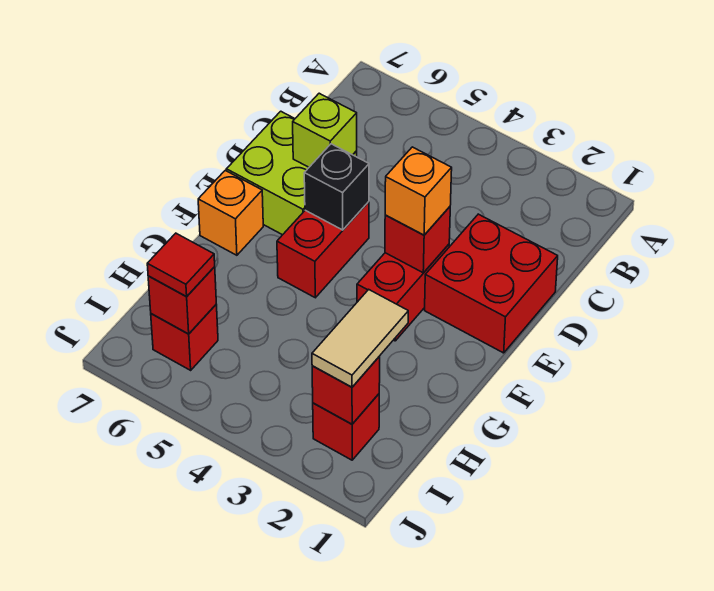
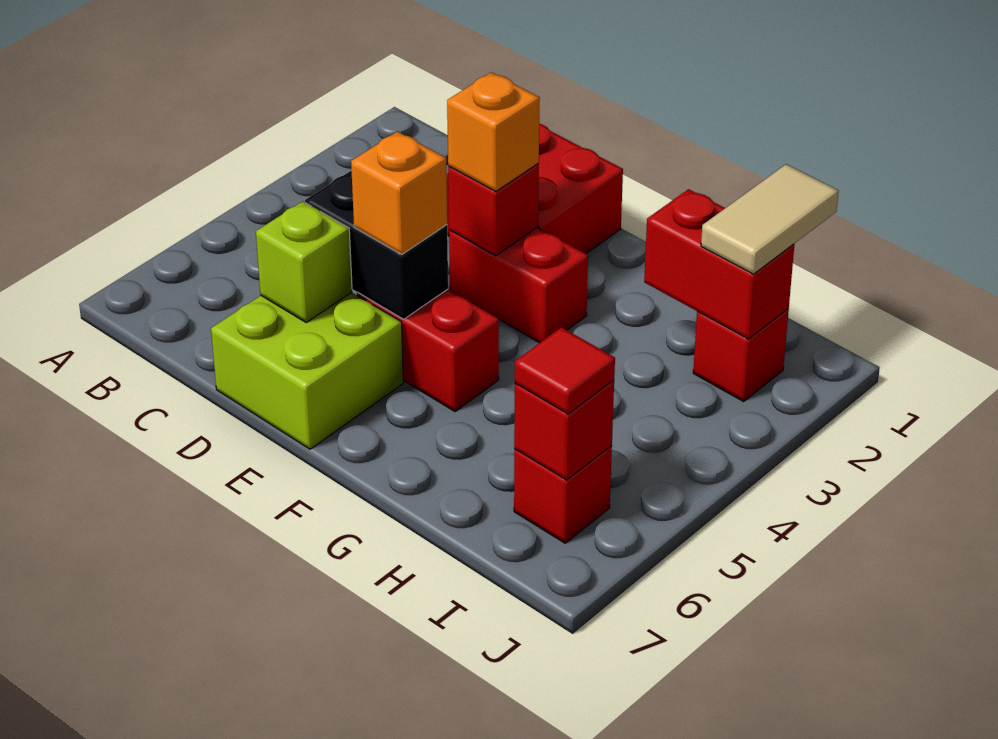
black brick E5 level 2 -> black brick D5:E5 level 2
orange brick F7 level 1 -> orange brick E5 level 3
tan tile H2:I2 level 3 -> tan tile I1:I2 level 3
red brick I2 level 2 -> red brick H2:I2 level 2

